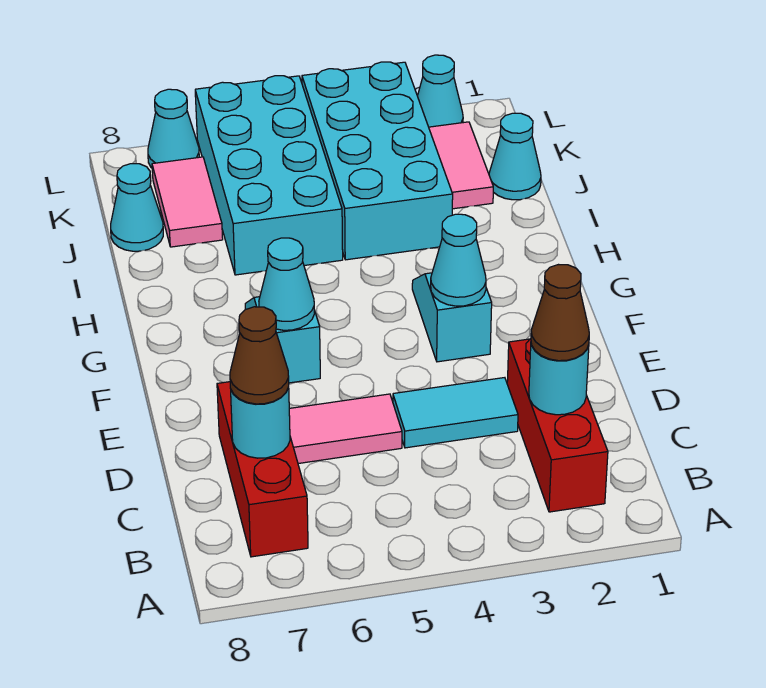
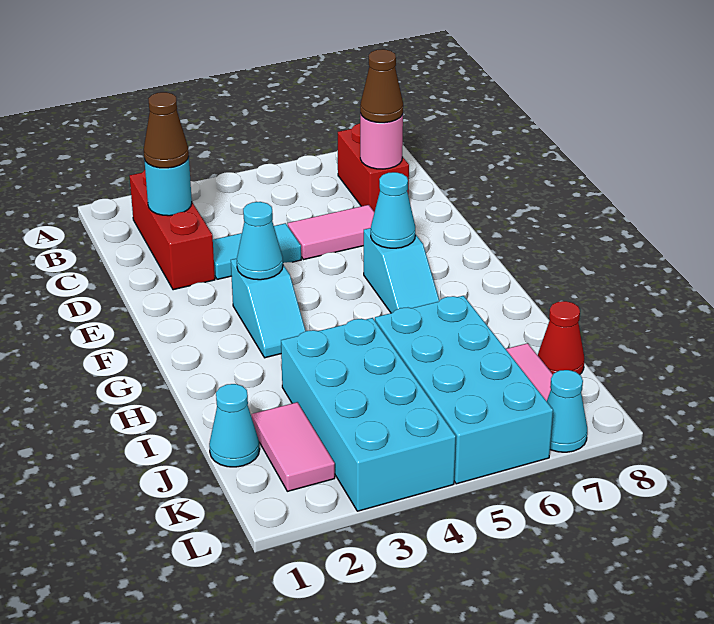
red brick B7:D7 level 1 -> red brick B7:C7 level 1
cyan round brick C7 level 2 -> pink round brick C7 level 2
cyan cone J8 level 1 -> red cone J8 level 1
cyan cone L2 level 1 -> none

